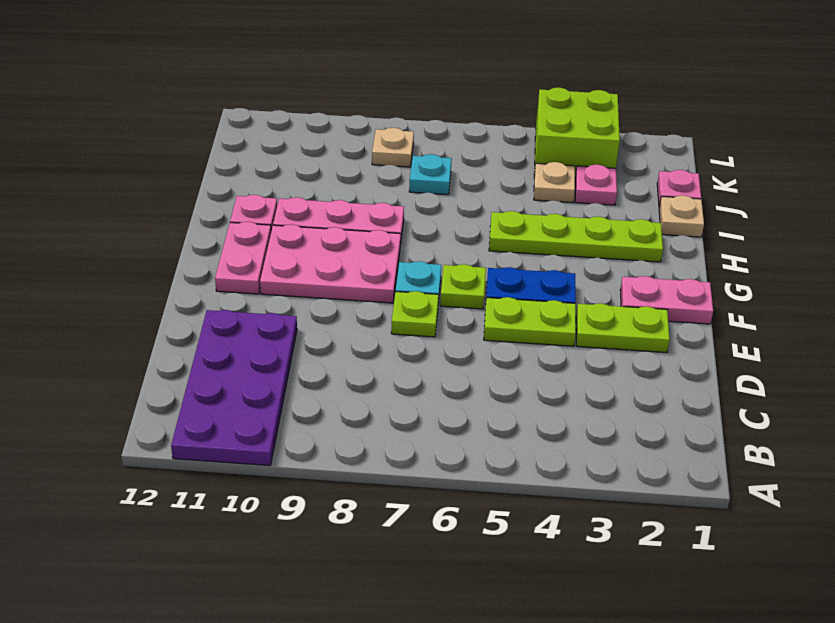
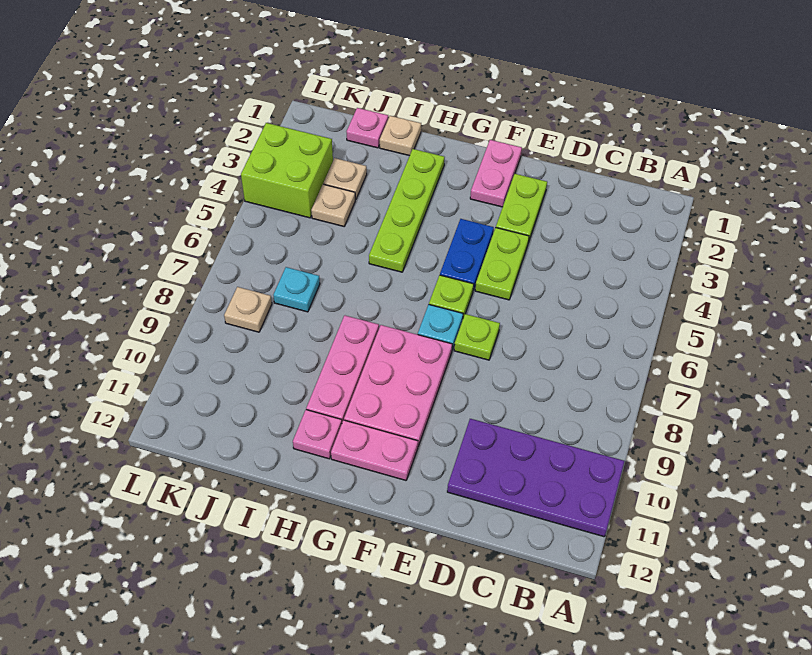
pink plate J3 level 1 -> tan plate J3 level 1

